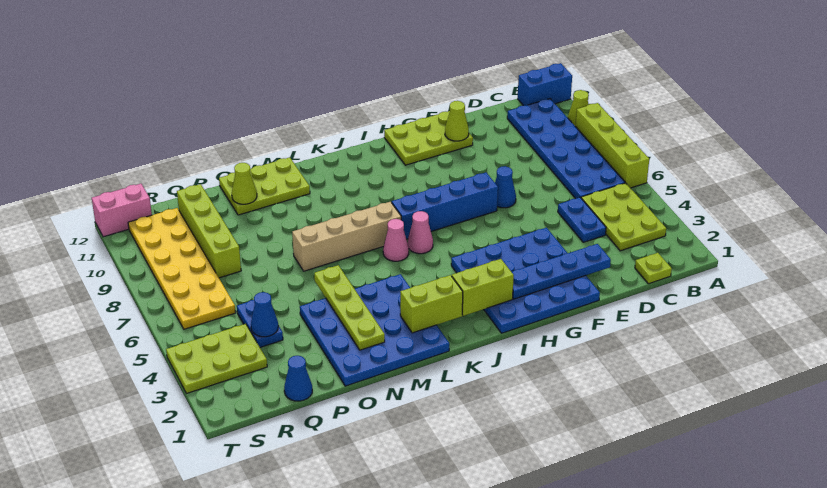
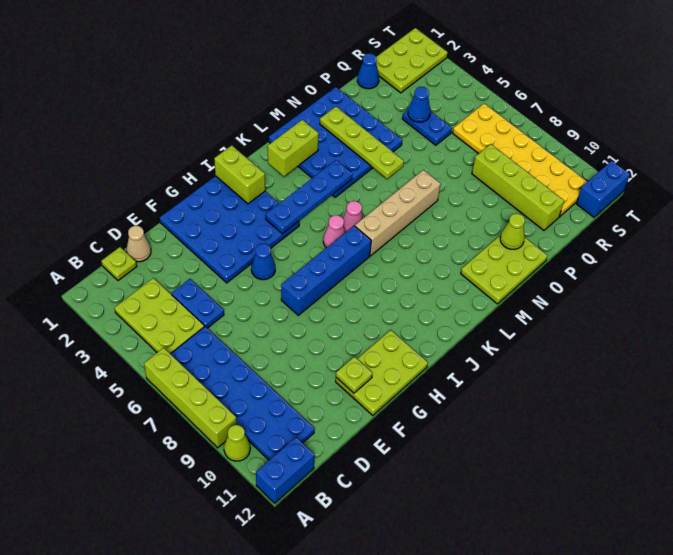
none -> tan cone D1 level 1
blue plate E2:H2 level 2 -> blue plate I4:L4 level 2
blue cone F7 level 1 -> blue cone G5 level 1
lime cone F11 level 2 -> lime plate F11 level 2
lime brick I2:J2 level 2 -> lime brick I1:I2 level 2
lime plate R3:T4 level 1 -> lime plate R1:T2 level 1
pink brick S12:T12 level 1 -> blue brick S12:T12 level 1

